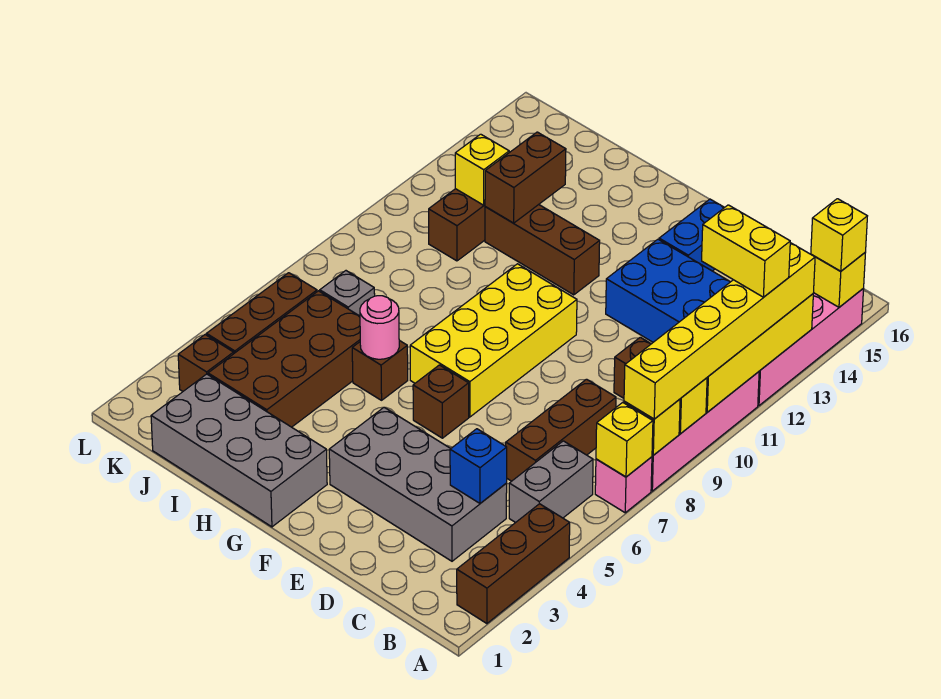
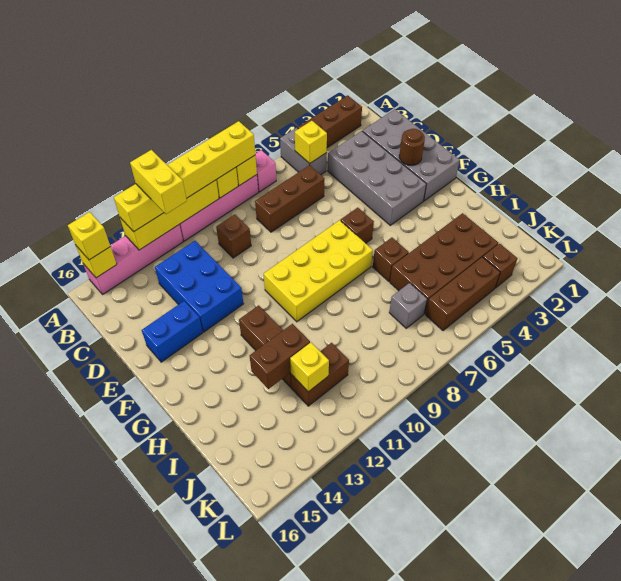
yellow brick A7 level 2 -> yellow brick B5 level 2
grey brick B5:B6 level 1 -> grey brick A5:B5 level 1
blue brick C4 level 2 -> none
none -> brown round brick E2 level 2
grey brick G1:J2 level 1 -> grey brick C1:F2 level 1
pink round brick H6 level 2 -> none

